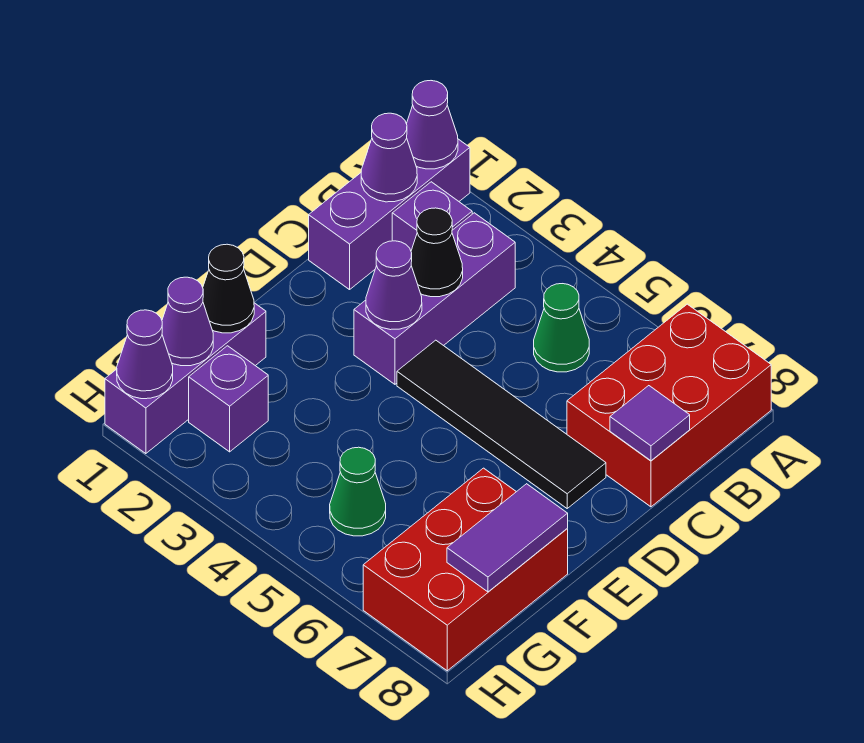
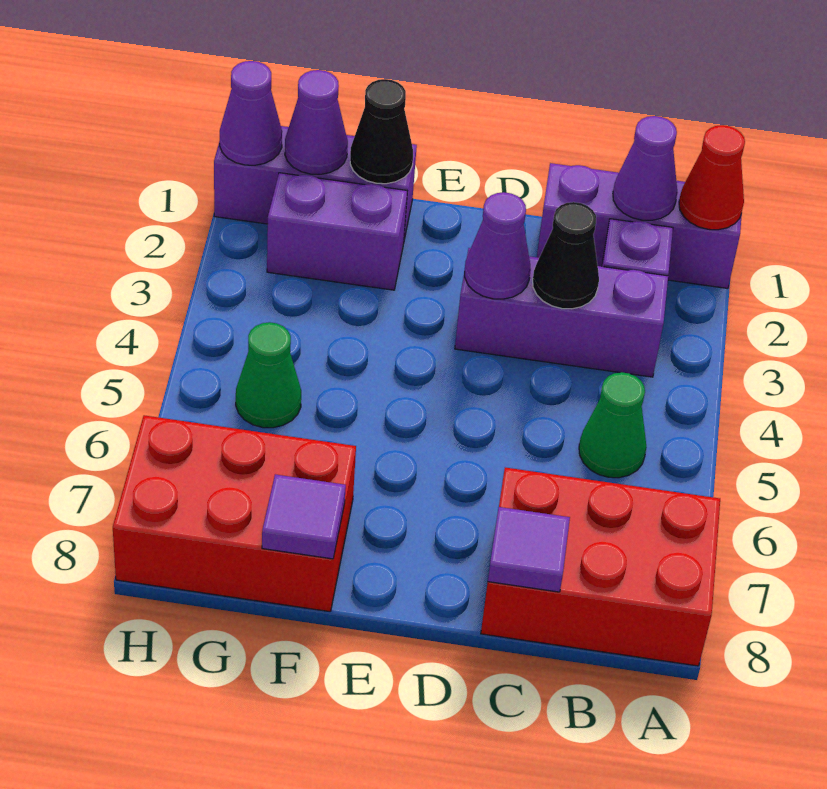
purple cone A1 level 2 -> red cone A1 level 2
black tile D4:D7 level 1 -> none
purple tile F8:G8 level 2 -> purple tile F8 level 2
purple brick G2 level 1 -> purple brick F2:G2 level 1

